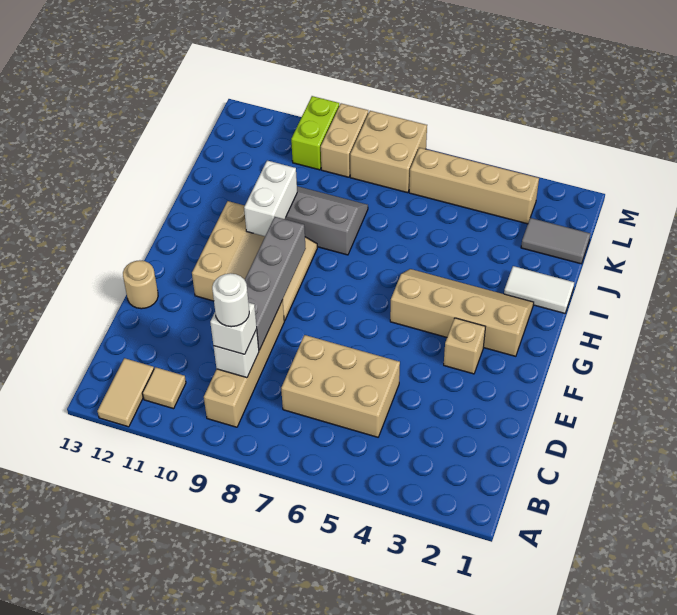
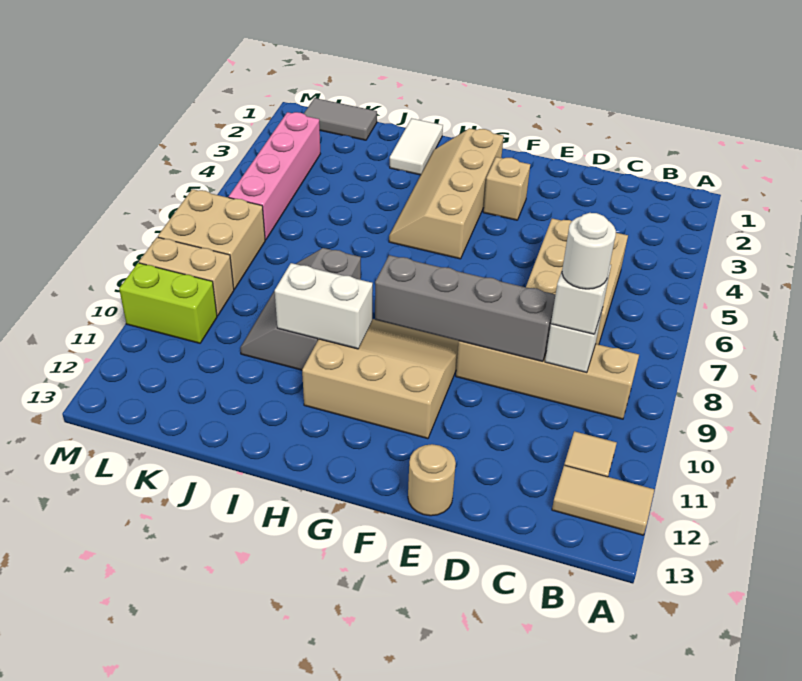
grey tile K1:K2 level 1 -> grey tile K1:L1 level 1
tan brick L3:L6 level 1 -> pink brick L3:L6 level 1

